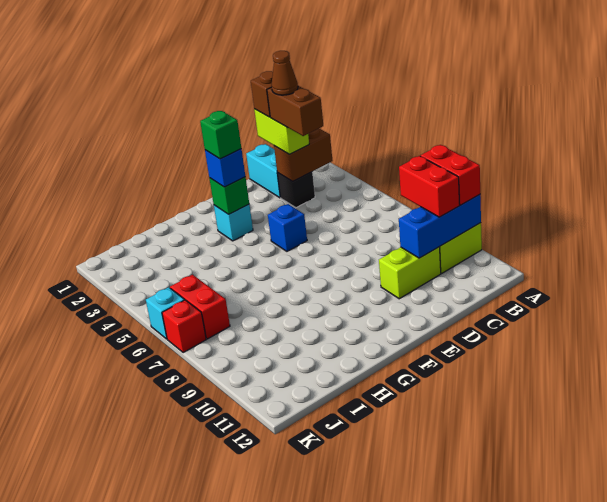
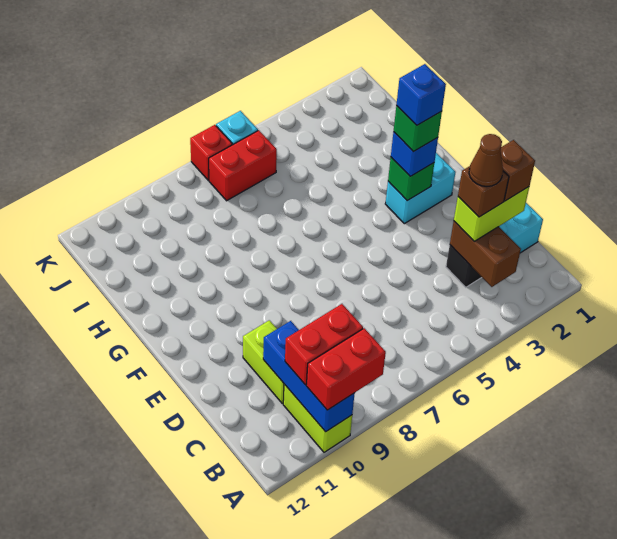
brown brick C3:C4 level 4 -> brown brick C3 level 4
blue brick E5 level 1 -> blue brick F3 level 5
cyan brick F3 level 1 -> cyan brick F2:F3 level 1

